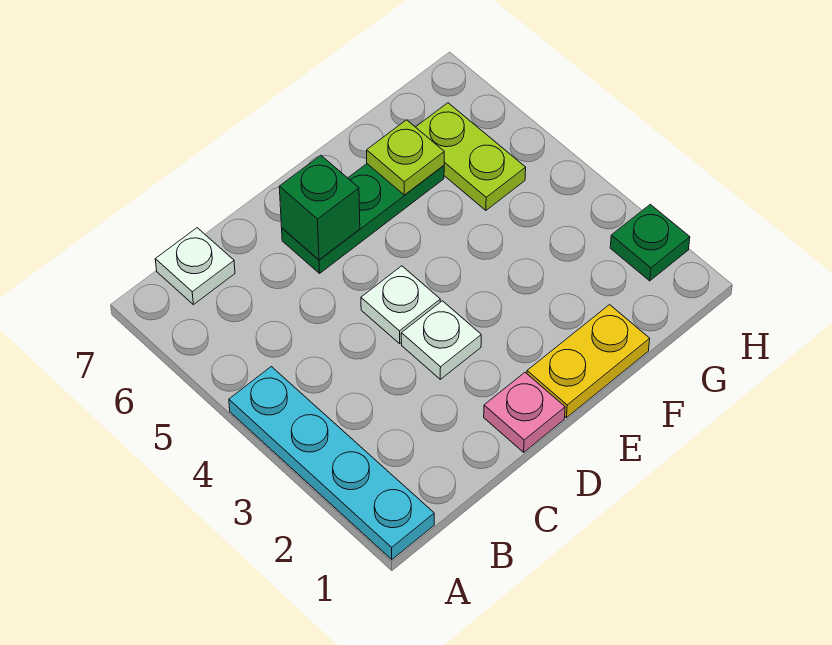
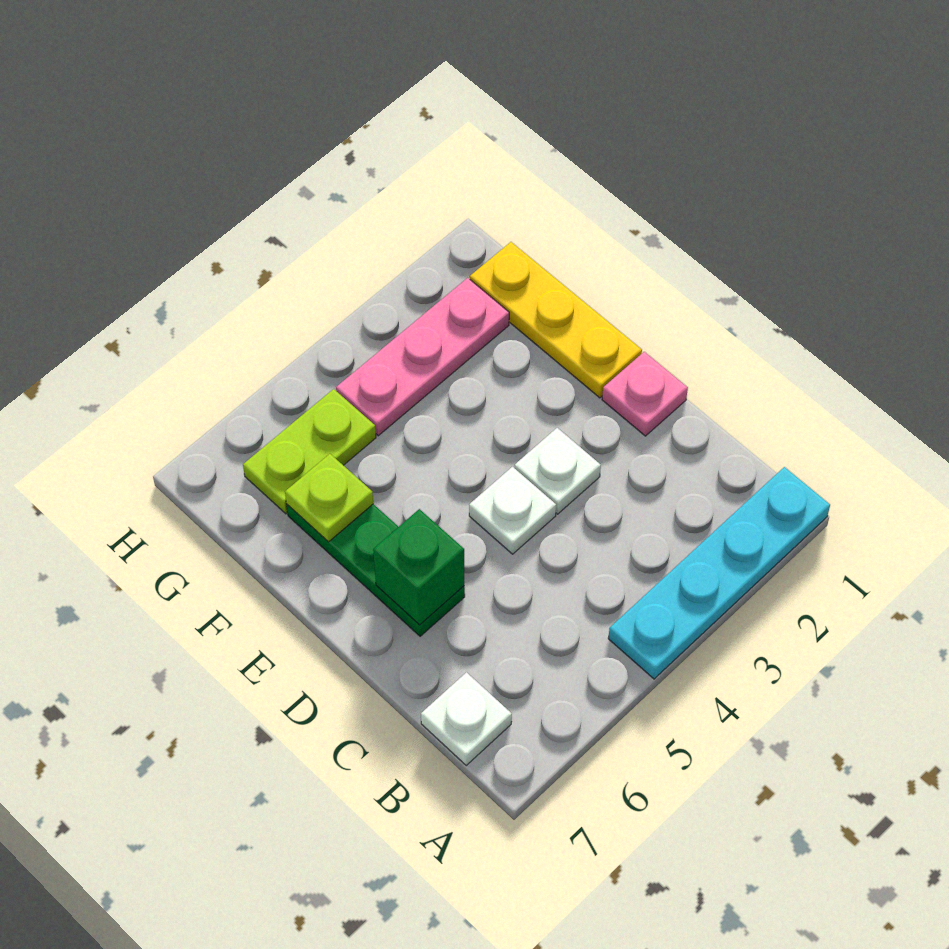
yellow plate E1:F1 level 1 -> yellow plate E1:G1 level 1
none -> pink plate G2:G4 level 1
green plate H2 level 1 -> none

